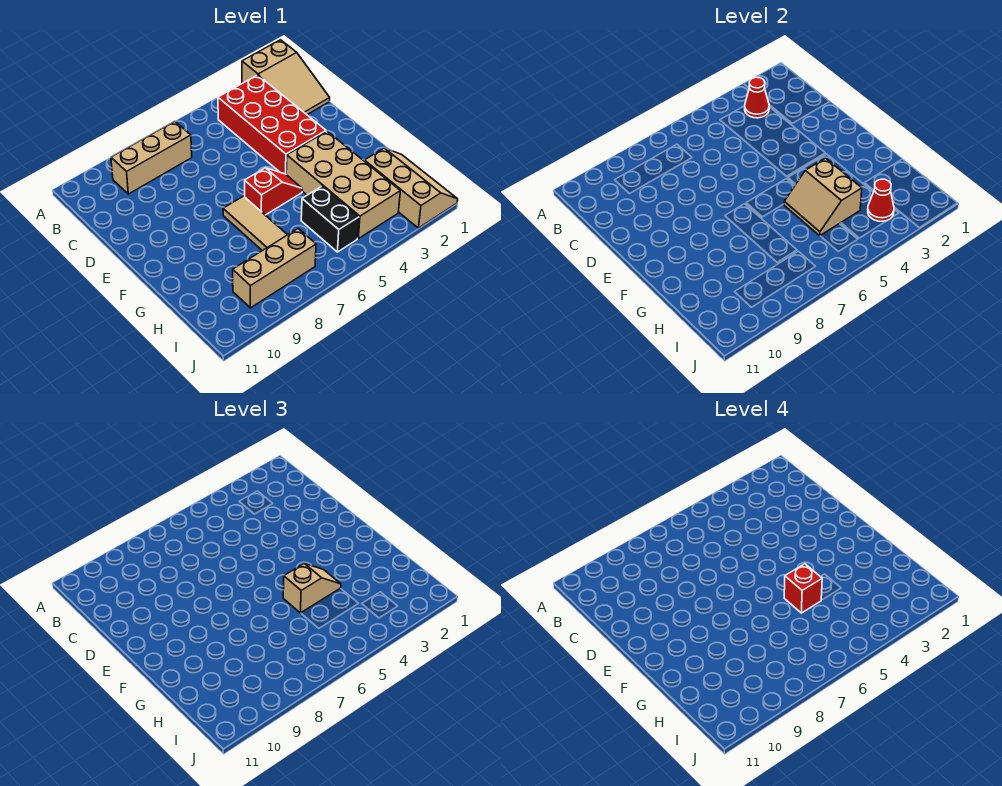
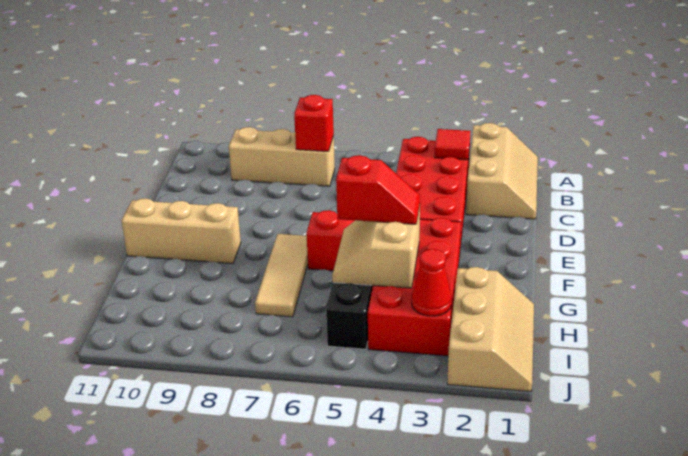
tan slope A1:C2 level 1 top A -> tan slope A1:C2 level 1 top 2
red cone B3 level 2 -> red tile B3 level 2
tan brick F3:I4 level 1 -> red brick F3:I4 level 1
tan slope G4:G5 level 3 top 5 -> red slope G4:G5 level 3 top 5
red brick G5 level 4 -> red brick B7 level 2
tan brick I7:I9 level 1 -> tan brick F9:F11 level 1

